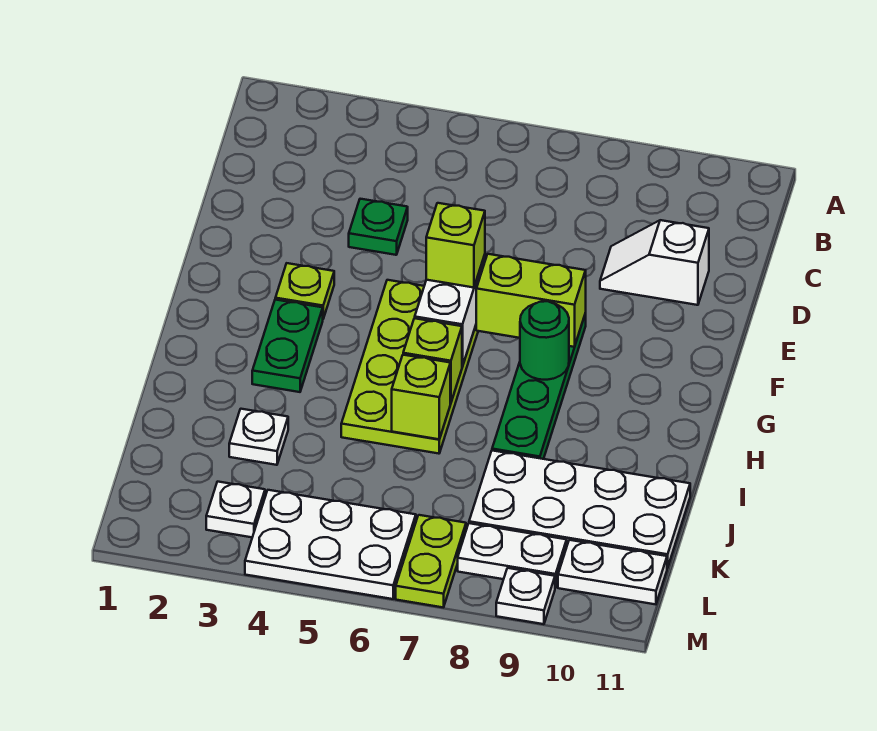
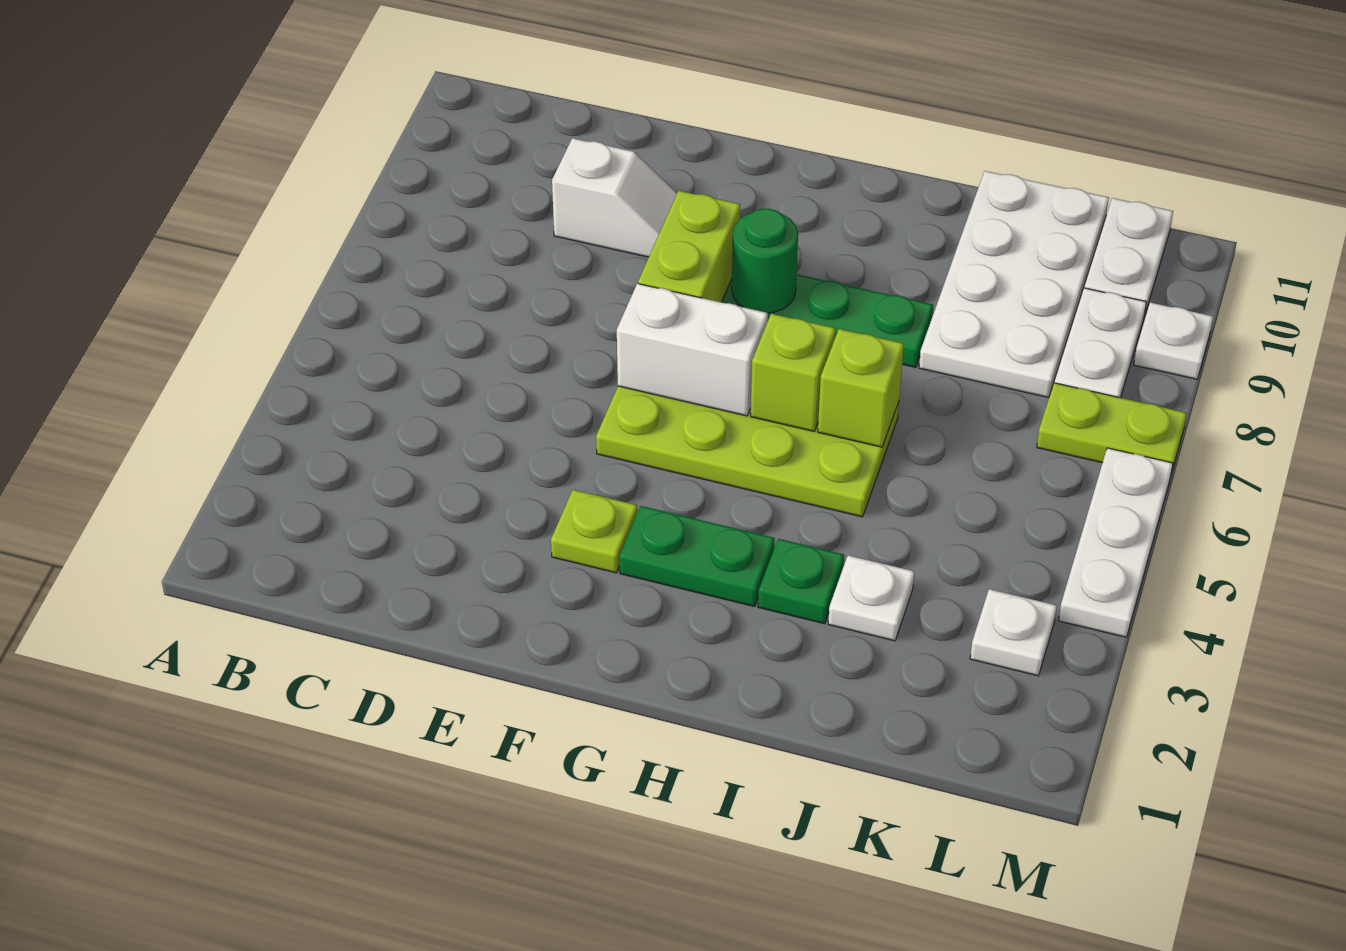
green plate D4 level 1 -> green plate I3 level 1
white slope D9:D10 level 1 top 10 -> white slope D9:E9 level 1 top D
lime brick F6 level 3 -> none
white plate L4:M6 level 1 -> white plate M4:M6 level 1

